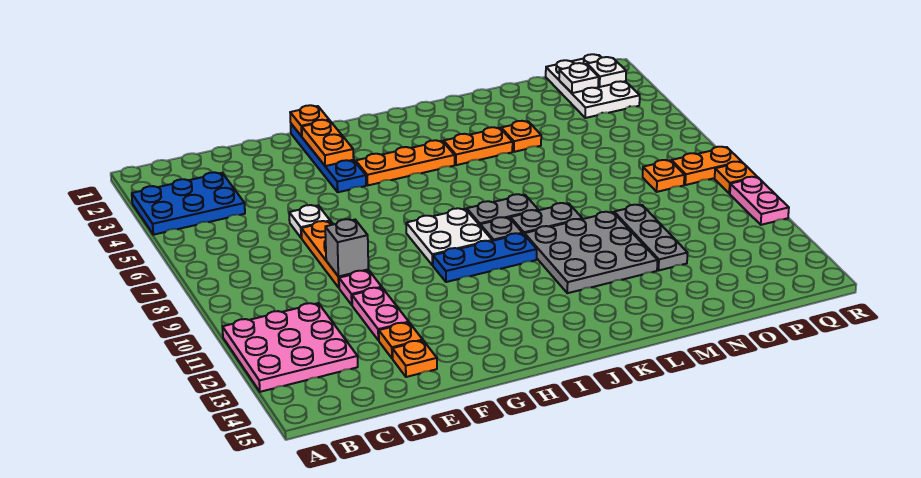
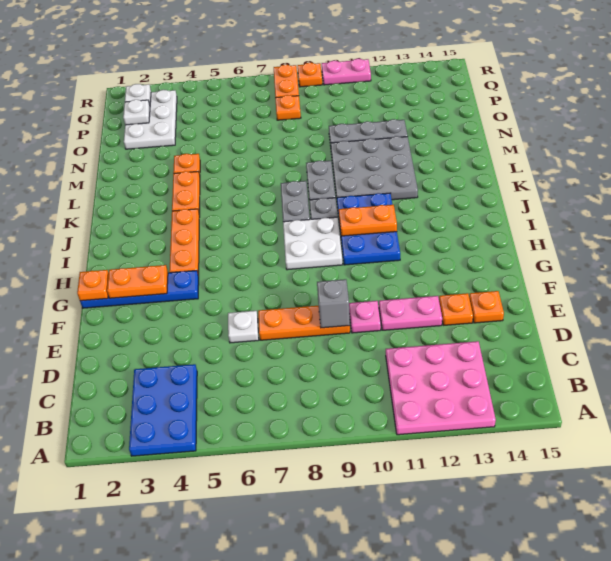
blue plate H10:J10 level 1 -> blue plate H10:J11 level 1
none -> orange plate I10:I11 level 2
white plate P1:Q3 level 1 -> white plate O2:Q3 level 1

